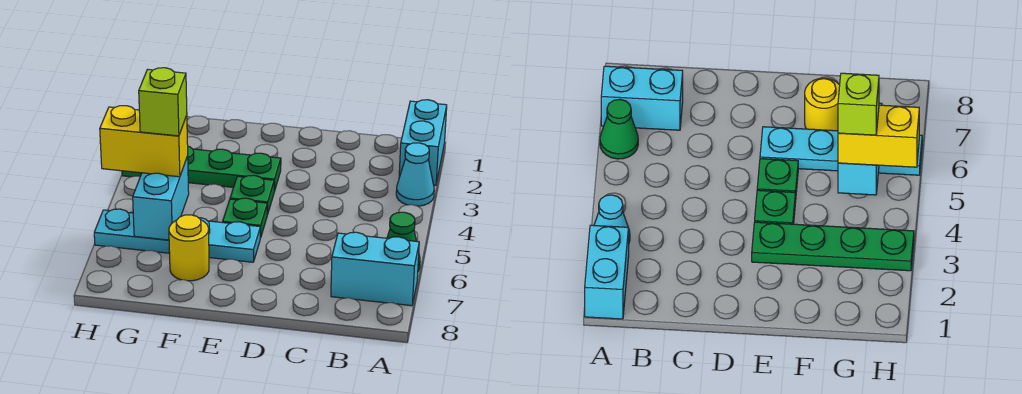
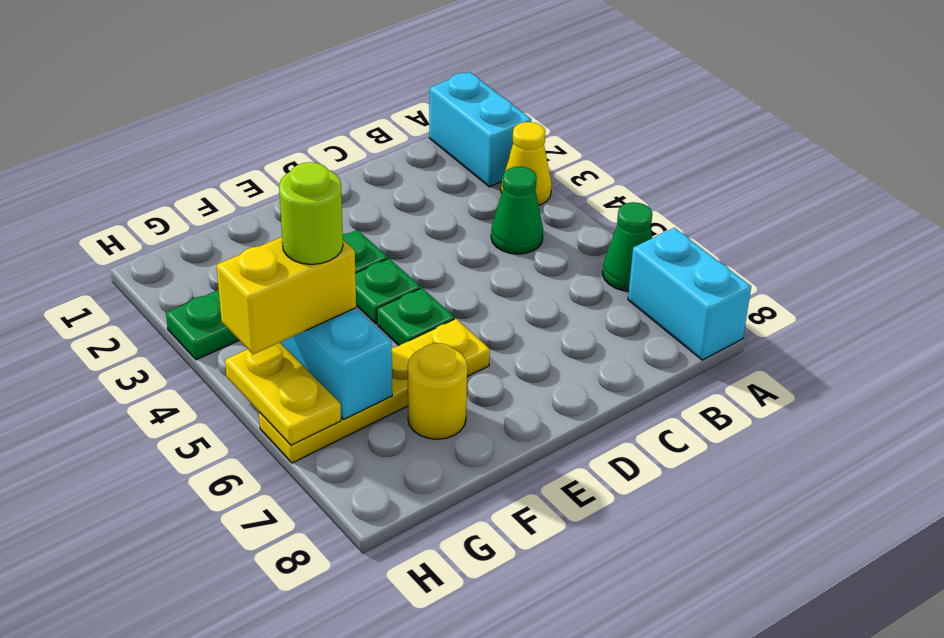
cyan cone A3 level 1 -> yellow cone A3 level 1
cyan brick A7:B7 level 1 -> cyan brick A7:A8 level 1
none -> green cone B4 level 1
cyan plate E6:H6 level 1 -> yellow plate E6:H6 level 1
lime brick G5 level 4 -> lime round brick G5 level 4
none -> yellow plate H5:H6 level 2

